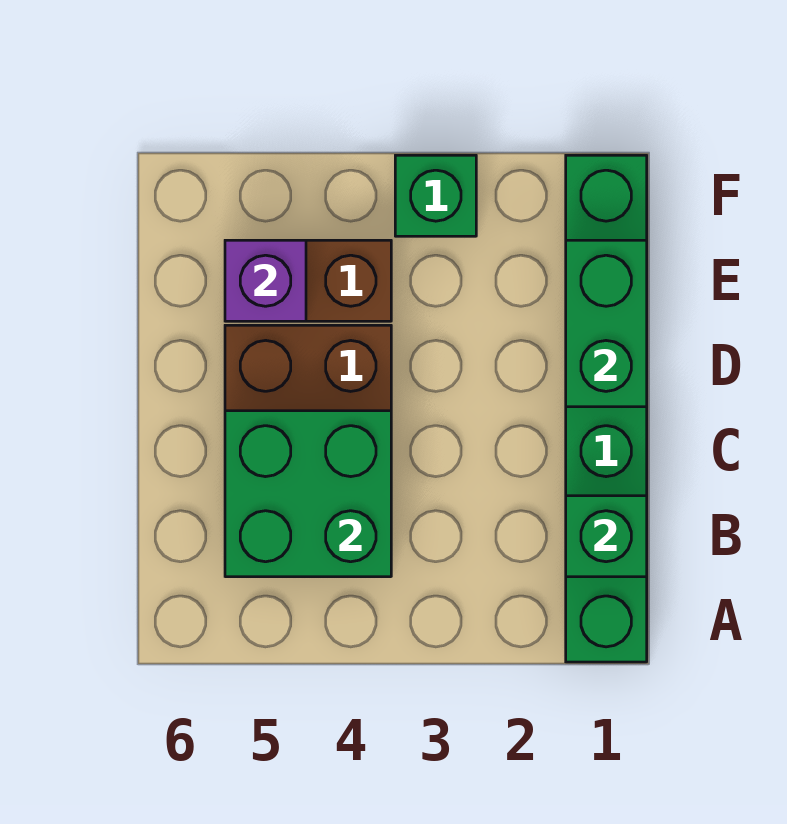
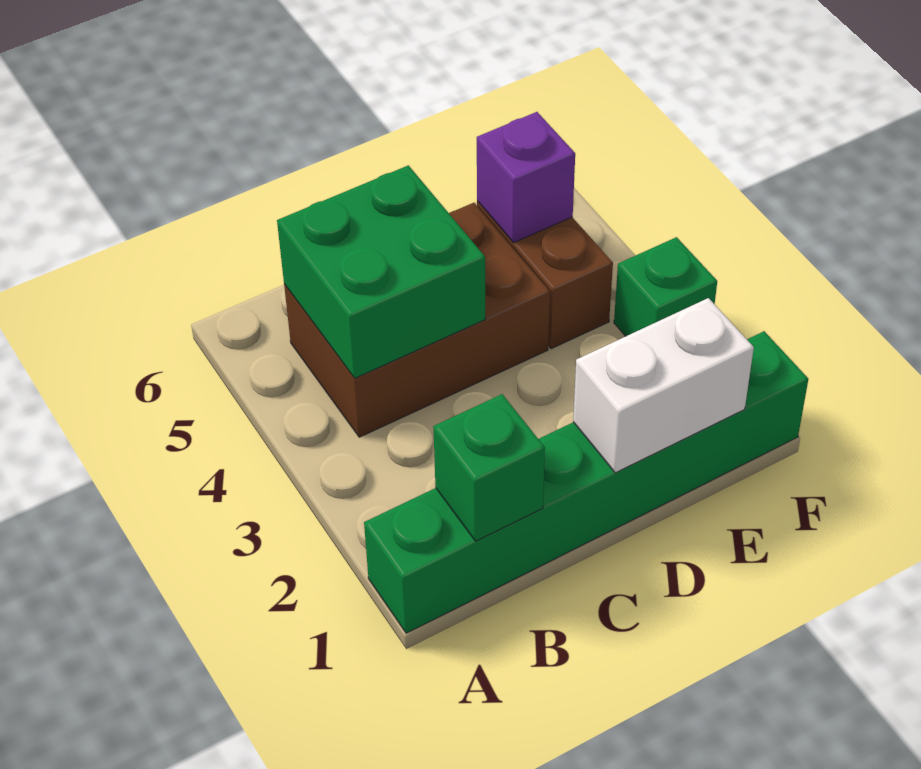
green brick D1:E1 level 2 -> white brick D1:E1 level 2

